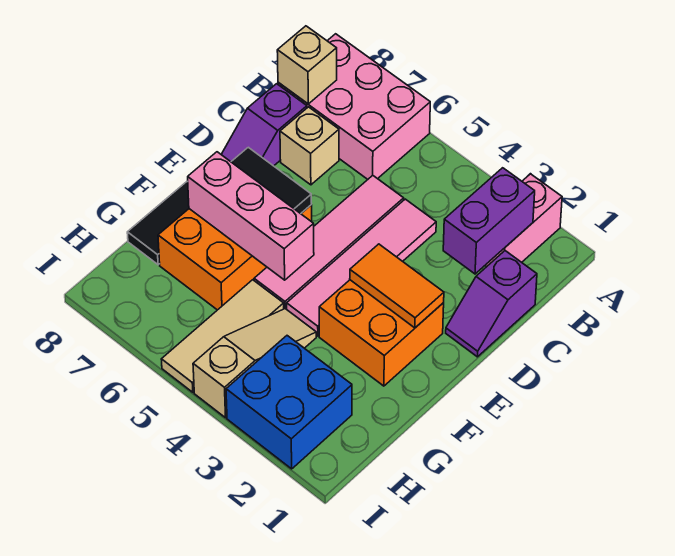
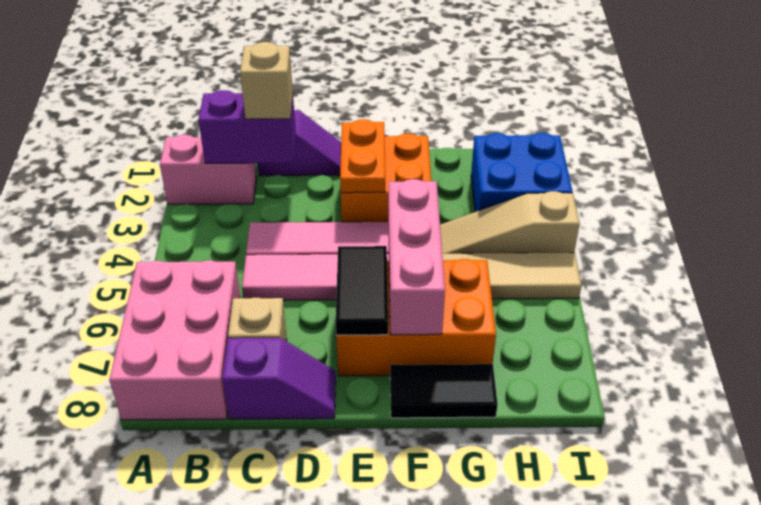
tan brick B8 level 2 -> tan brick C2 level 3
orange tile E2:E3 level 2 -> orange plate E2:E3 level 2

